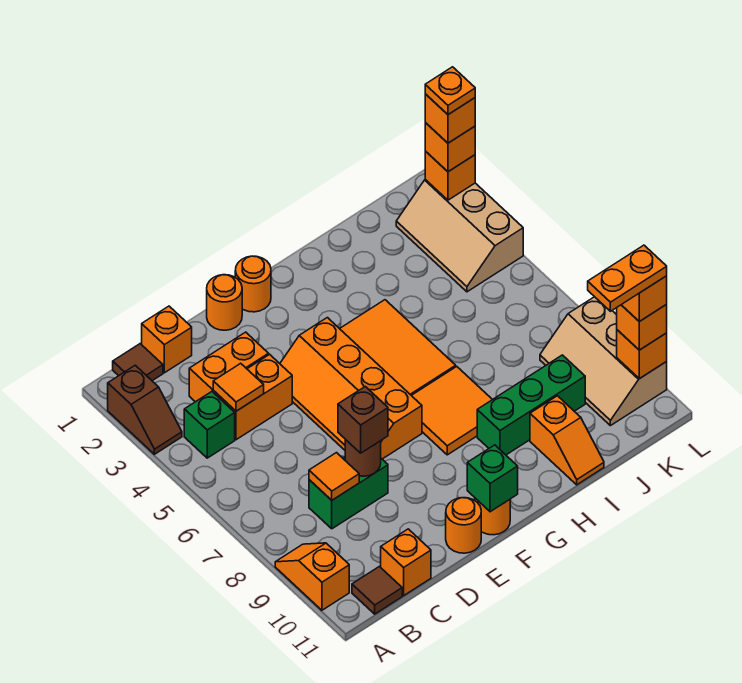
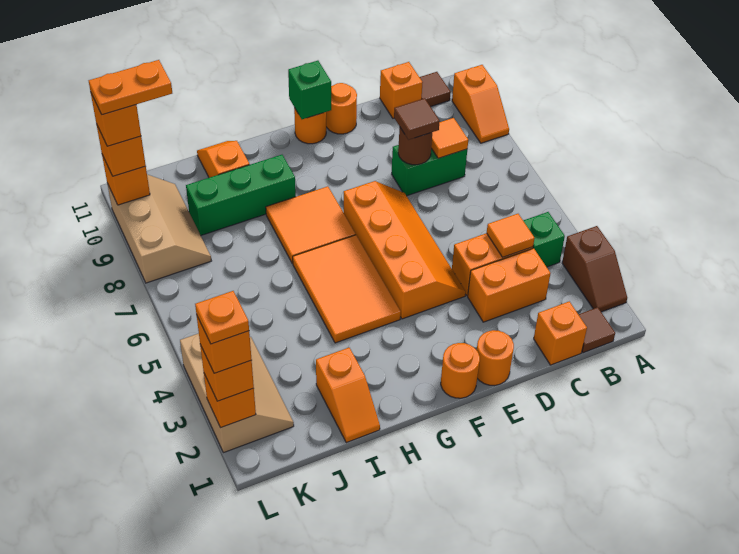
brown slope A2:A3 level 1 top 2 -> brown slope A2:A3 level 1 top 3
brown brick D8 level 3 -> brown tile D8 level 3
none -> orange slope I1:I2 level 1 top 2

